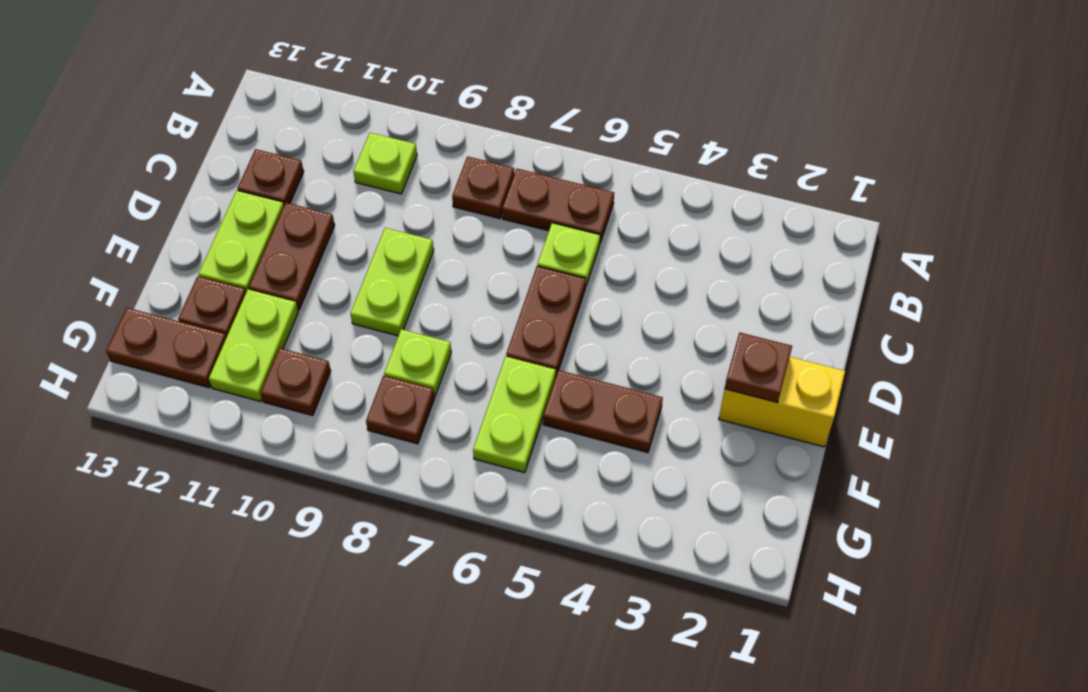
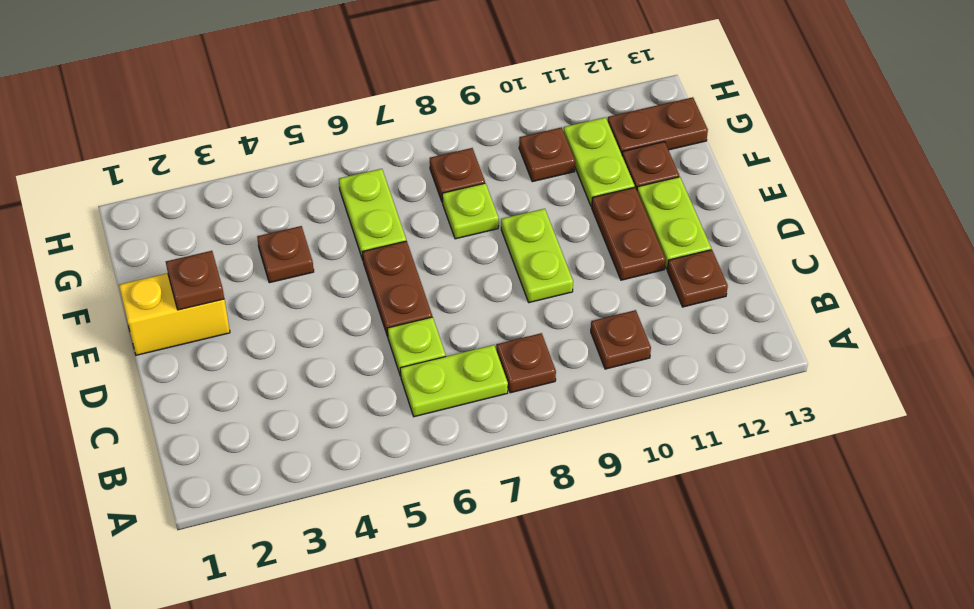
brown plate B6:B7 level 1 -> lime plate B6:B7 level 1
lime plate B10 level 1 -> brown plate B10 level 1
brown plate F4:F5 level 1 -> brown plate F4 level 1

